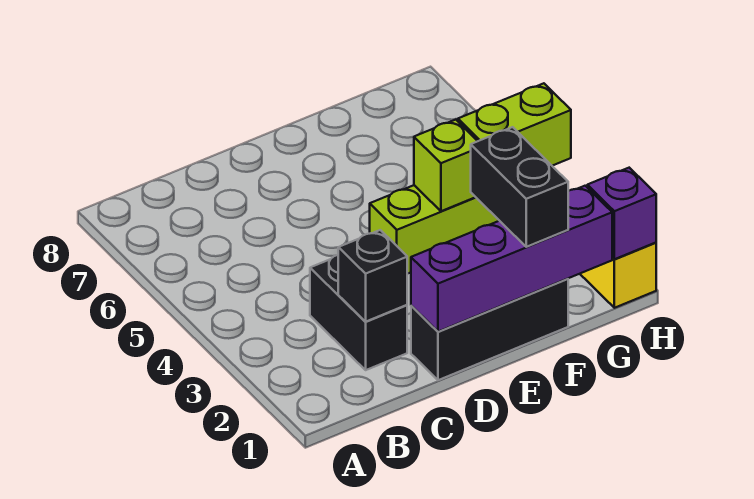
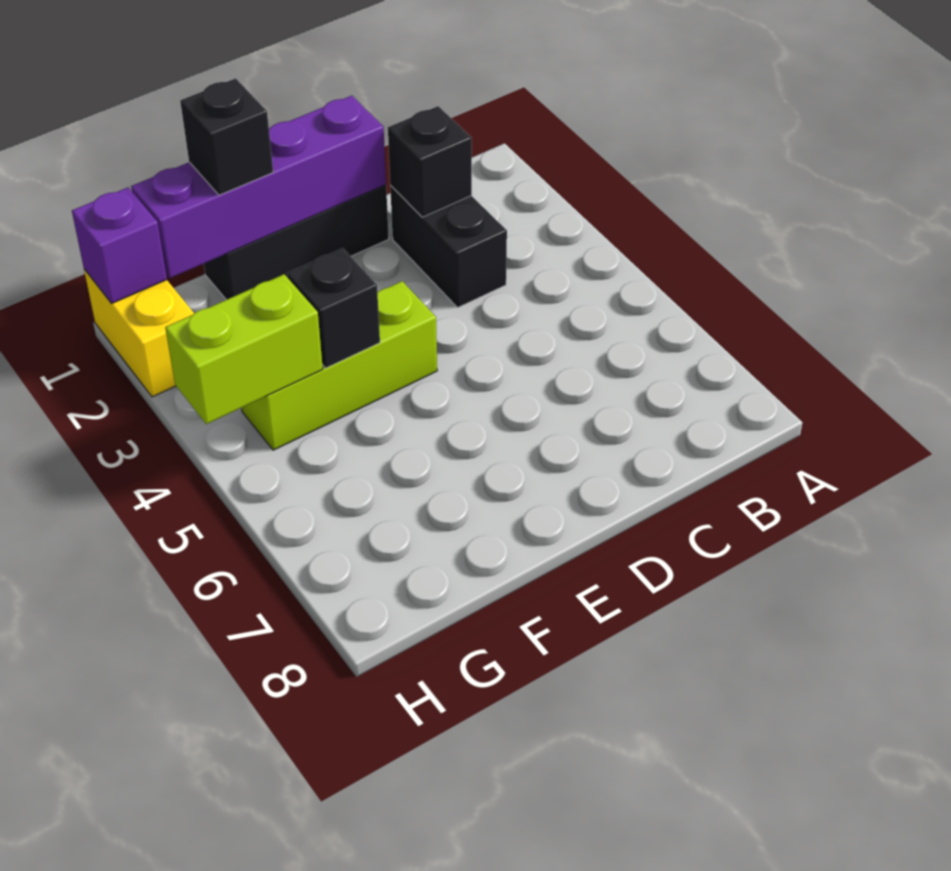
black brick F1:F2 level 3 -> black brick F1 level 3
lime brick F4 level 2 -> black brick F4 level 2

